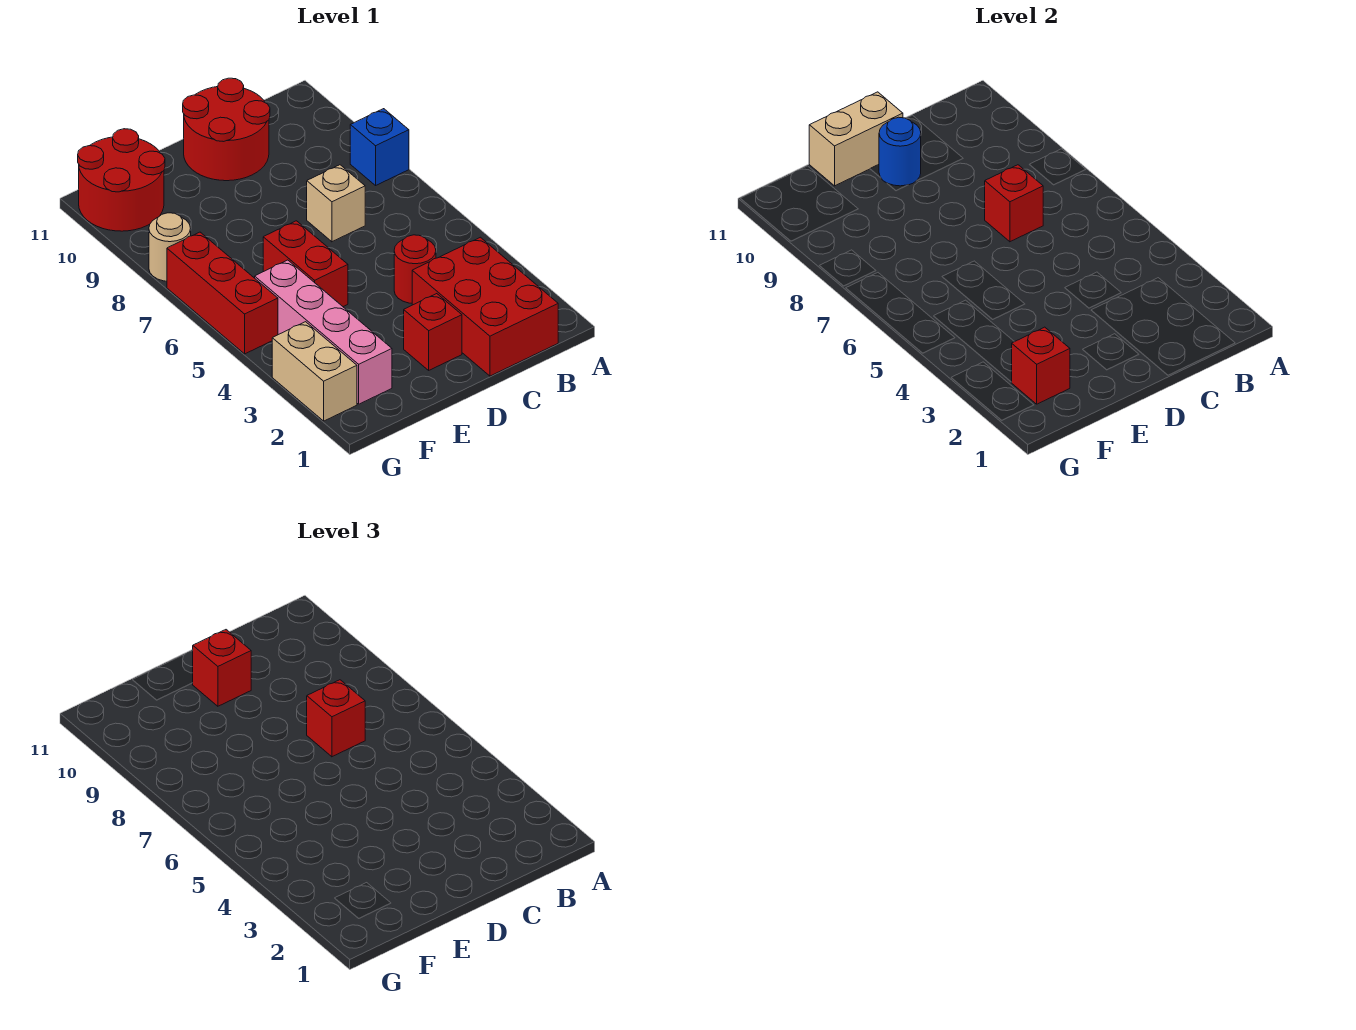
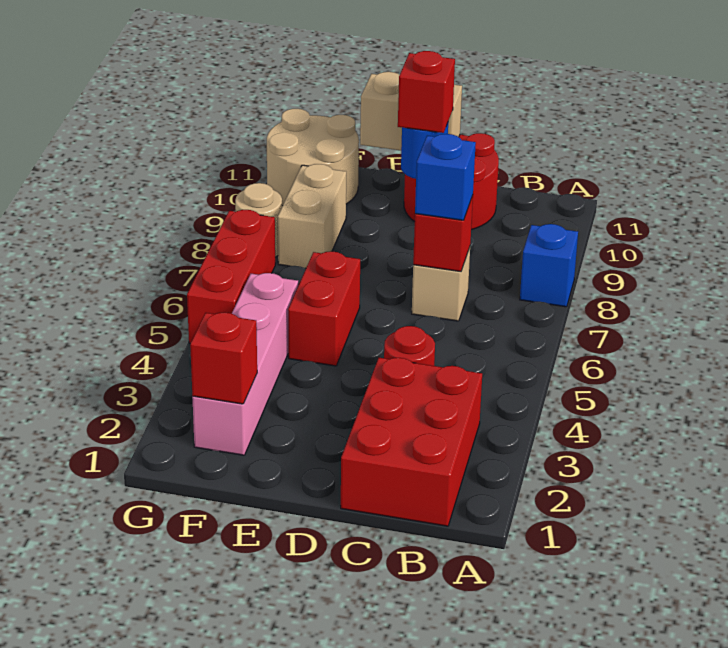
red brick C7 level 3 -> blue brick C7 level 3
red brick D2 level 1 -> none
red round brick F10:G11 level 1 -> tan round brick F10:G11 level 1
tan brick G2:G3 level 1 -> tan brick F8:F9 level 1

